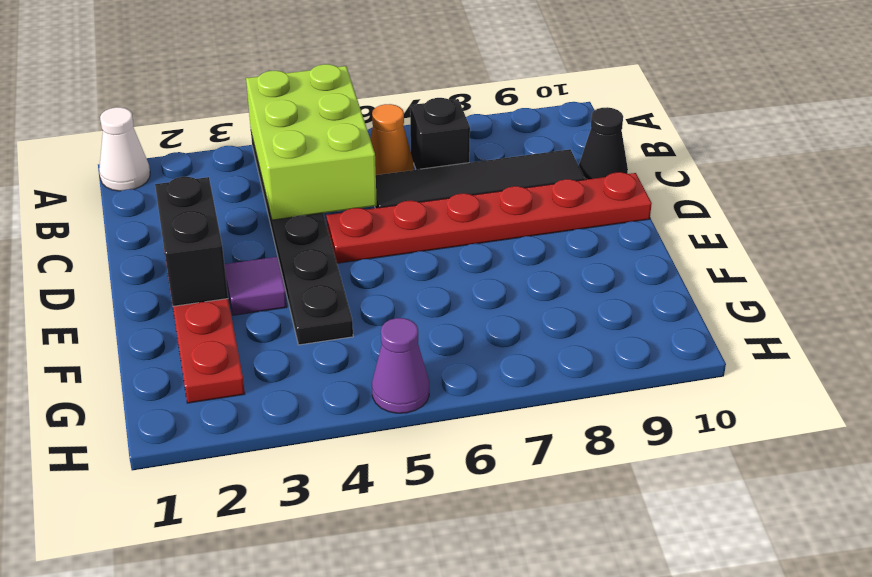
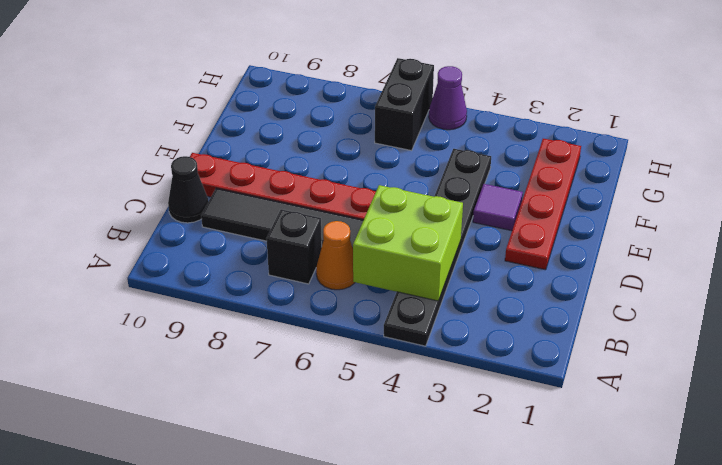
white cone A1 level 1 -> none
lime brick A4:C5 level 2 -> lime brick B4:C5 level 2
black brick D2:E2 level 2 -> black brick G6:H6 level 1

